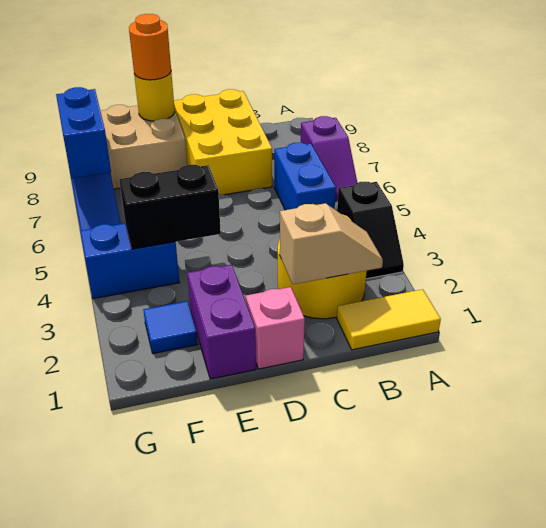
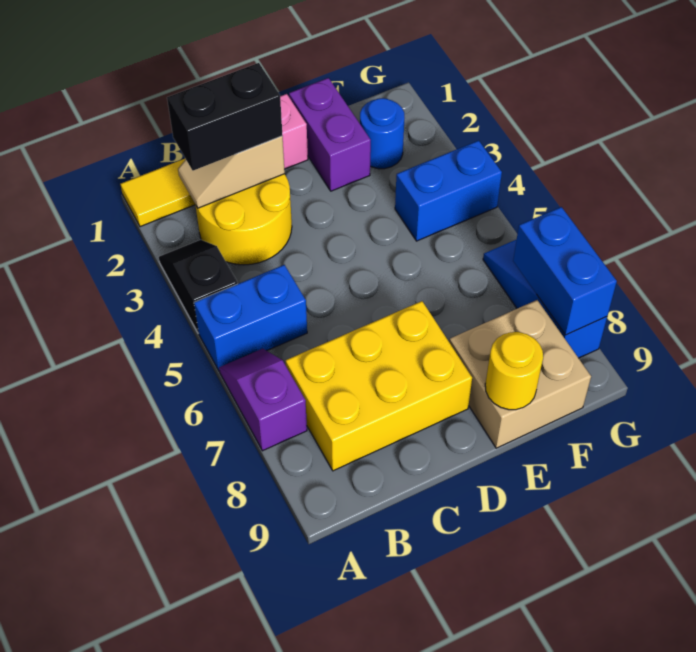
blue brick B5:B6 level 1 -> blue brick A5:B5 level 1
yellow brick C7:D9 level 1 -> yellow brick B7:D8 level 1
black brick E4:F4 level 2 -> black brick B2:C2 level 3
orange round brick E9 level 3 -> none
blue tile F2 level 1 -> blue round brick F2 level 1

